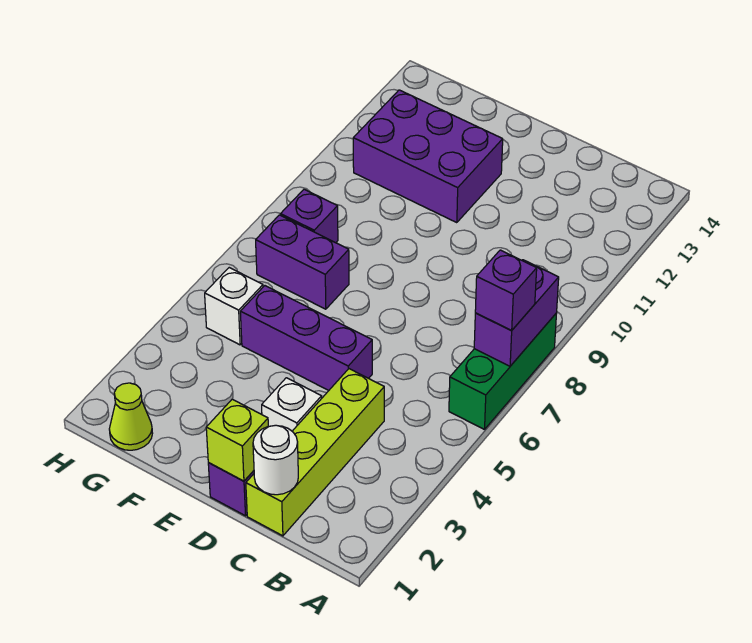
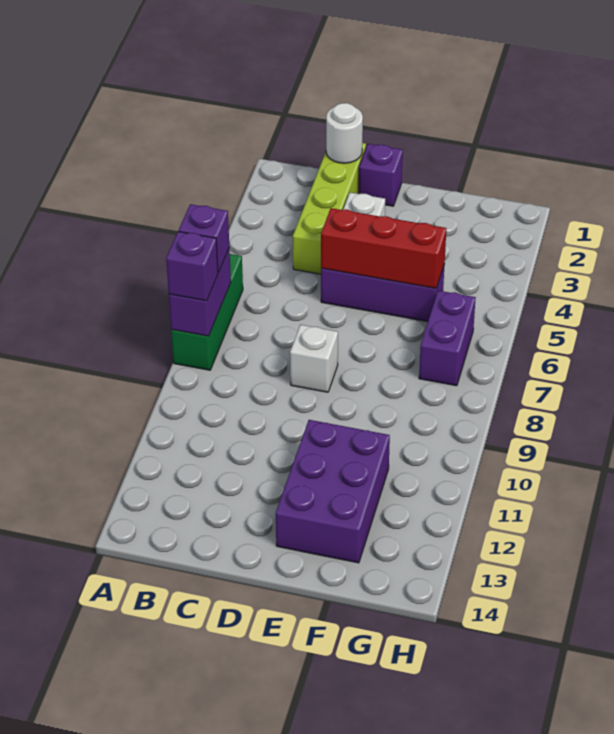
lime brick D1 level 2 -> none
none -> red brick D5:F5 level 2
purple brick E11:G12 level 1 -> purple brick E11:F13 level 1
purple brick F7:G7 level 1 -> purple brick G6:G7 level 1
lime cone G1 level 1 -> none
white brick G5 level 1 -> white brick D8 level 1
purple brick G8 level 1 -> purple brick A8 level 3

